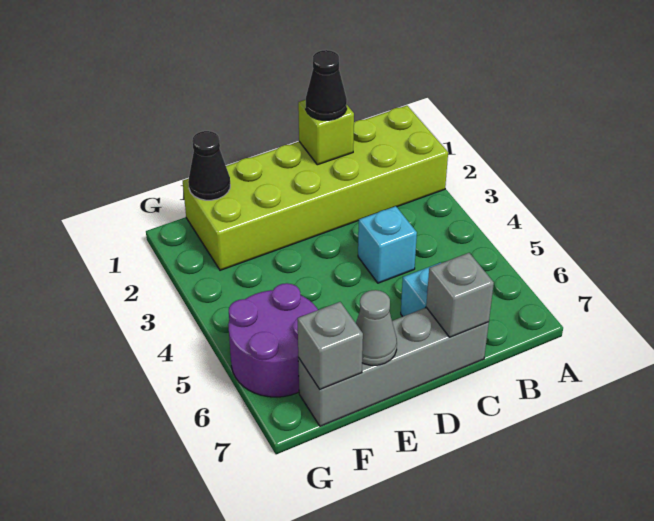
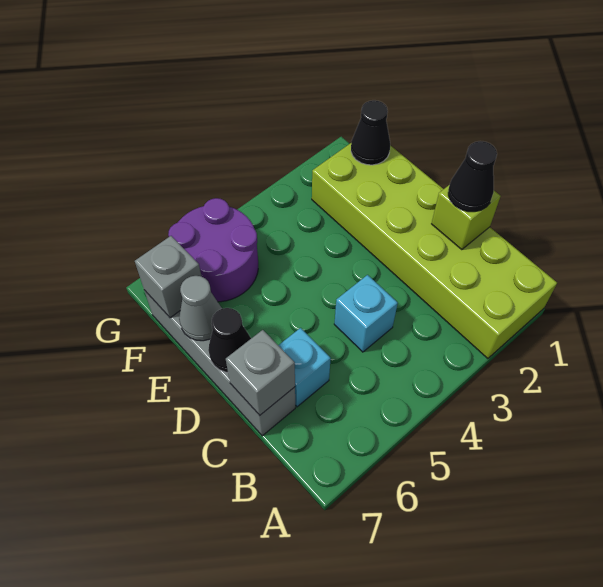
none -> black cone D7 level 2

